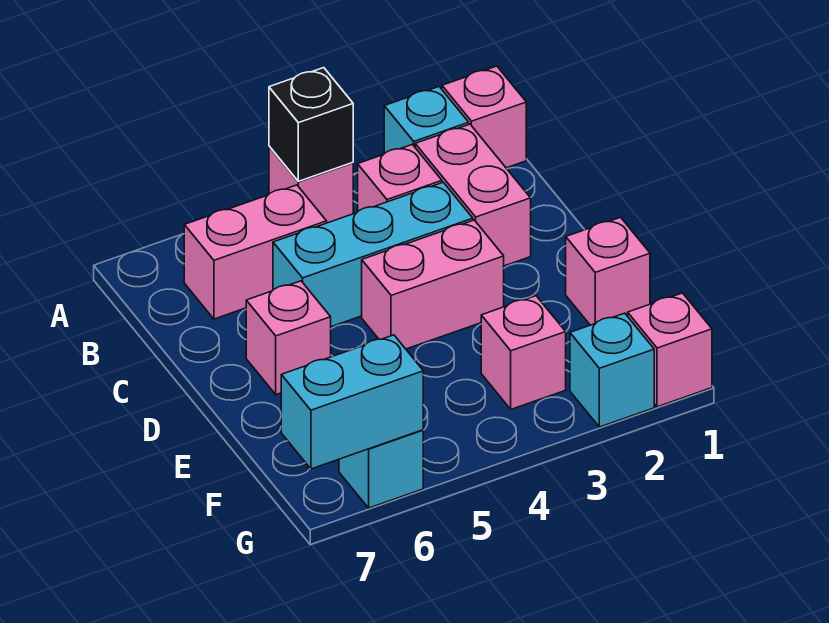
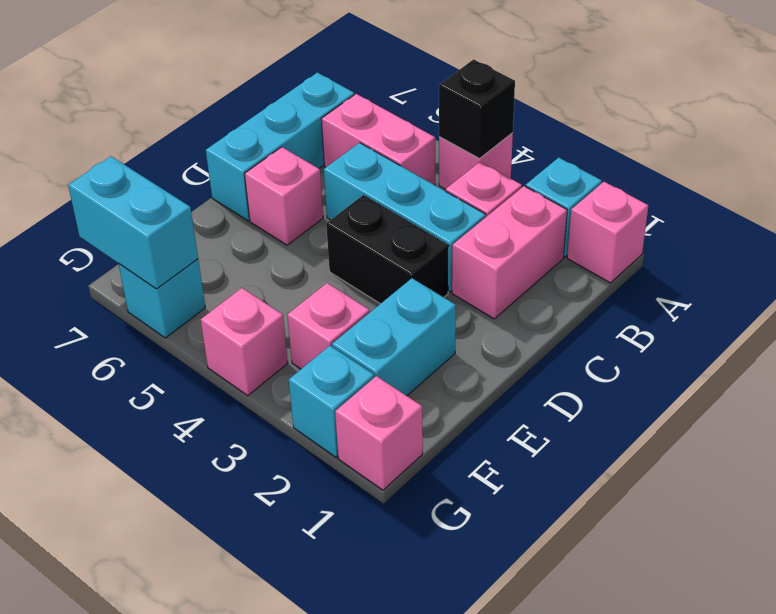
none -> cyan brick B7:D7 level 1
pink brick D3:D4 level 1 -> black brick D3:D4 level 1
pink brick E1 level 1 -> pink brick G4 level 1
none -> cyan brick E2:F2 level 1

